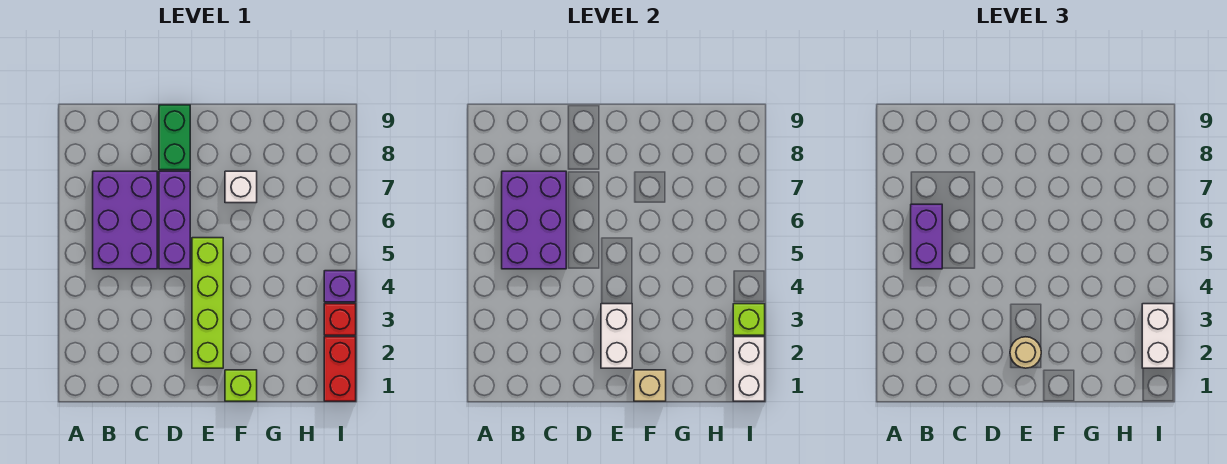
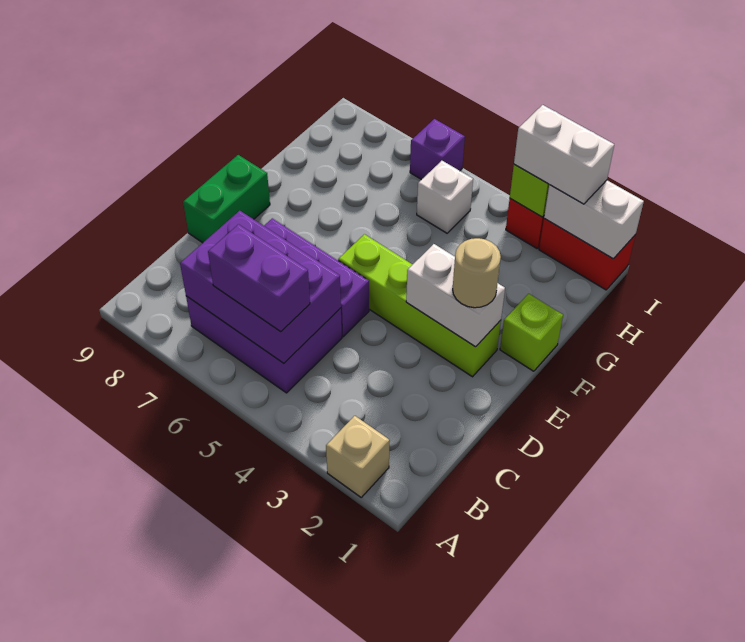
green brick D8:D9 level 1 -> green brick D9:E9 level 1
tan brick F1 level 2 -> tan brick A2 level 1
white brick F7 level 1 -> white brick H5 level 1
purple brick I4 level 1 -> purple brick I6 level 1

